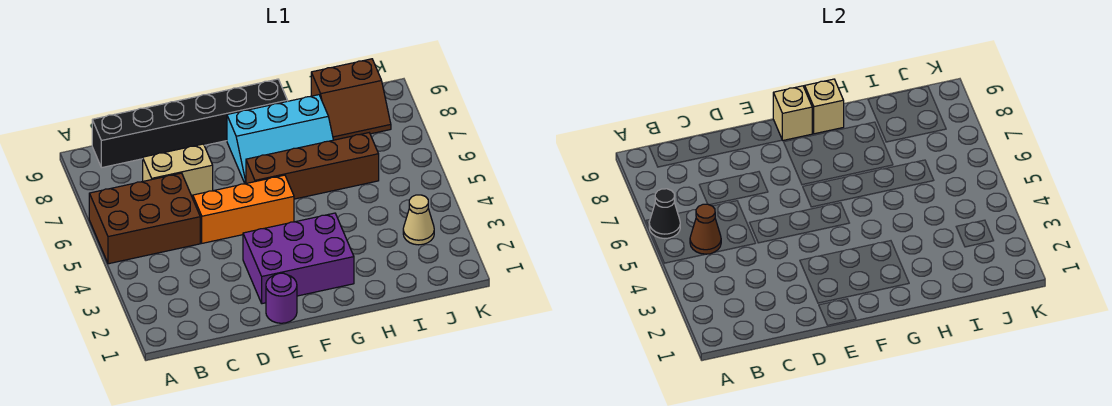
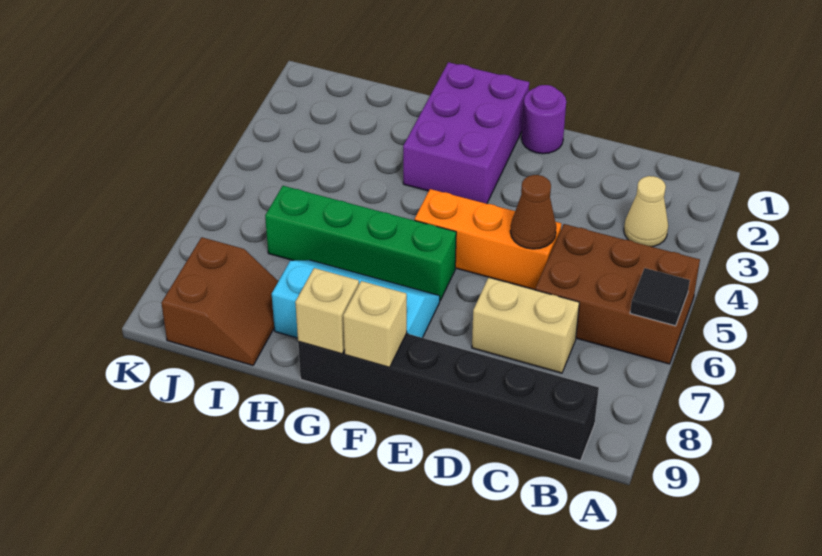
black cone A6 level 2 -> black tile A6 level 2
brown cone B5 level 2 -> brown cone D5 level 2
purple brick E2:G3 level 1 -> purple brick F1:G3 level 1
brown brick F6:I6 level 1 -> green brick F6:I6 level 1
brown slope I8:J9 level 1 top 9 -> brown slope I8:J9 level 1 top J
tan cone J3 level 1 -> tan cone B3 level 1

